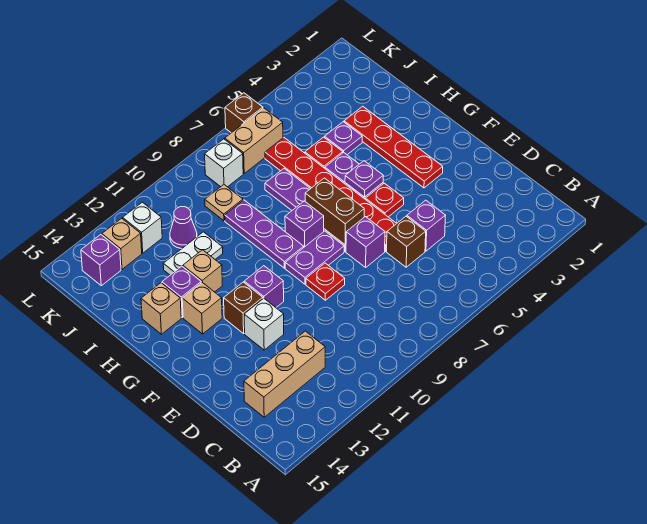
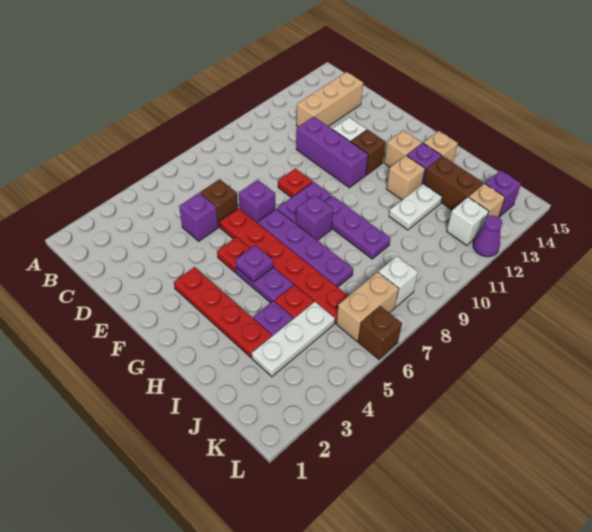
brown brick F7:G7 level 2 -> brown brick I13:J13 level 1
purple brick F11 level 1 -> purple brick D11:F11 level 1
none -> white plate J3:J5 level 1
tan plate J9 level 1 -> none
purple cone J11 level 1 -> purple cone L12 level 1

